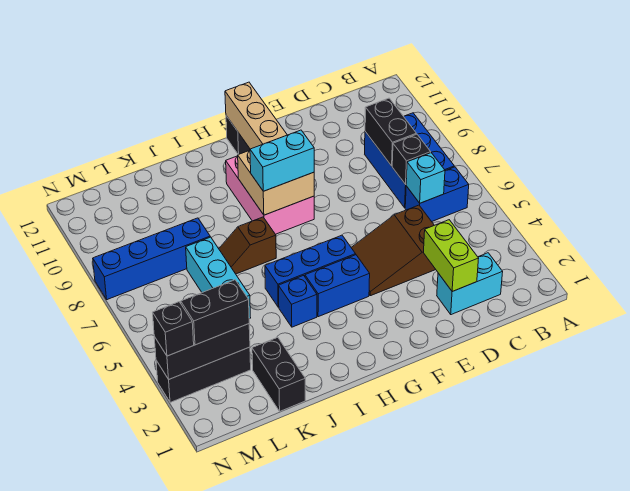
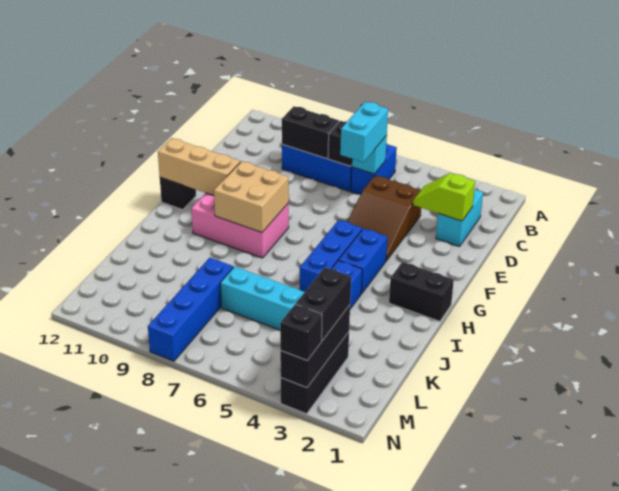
lime brick D2:D3 level 2 -> lime slope D2:D3 level 2 top 2
cyan brick G8:H8 level 3 -> cyan brick C6:D6 level 3
brown slope I7:J7 level 1 top I -> none
black brick K1:K2 level 1 -> black brick H1:H2 level 1

